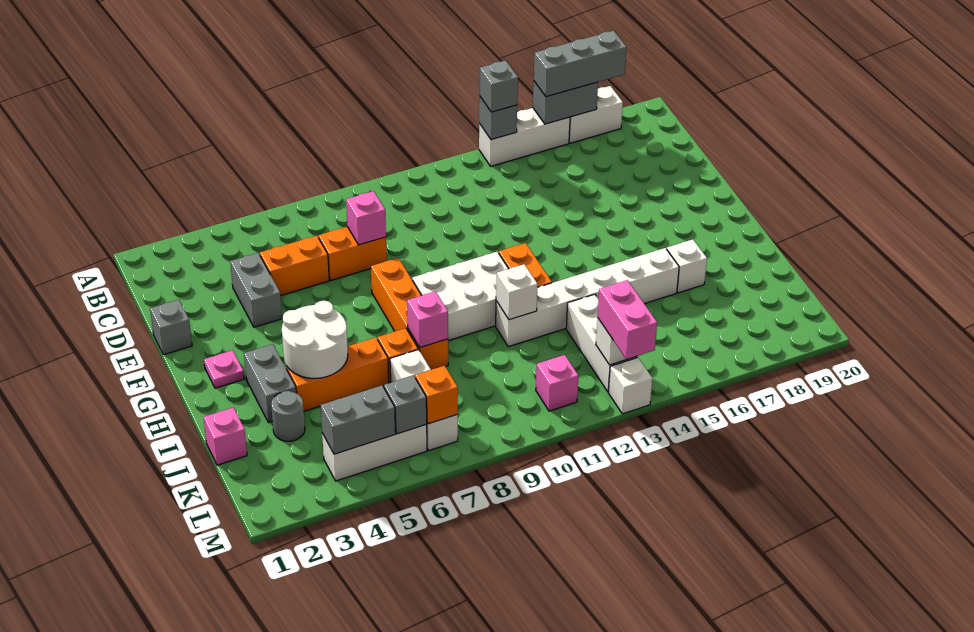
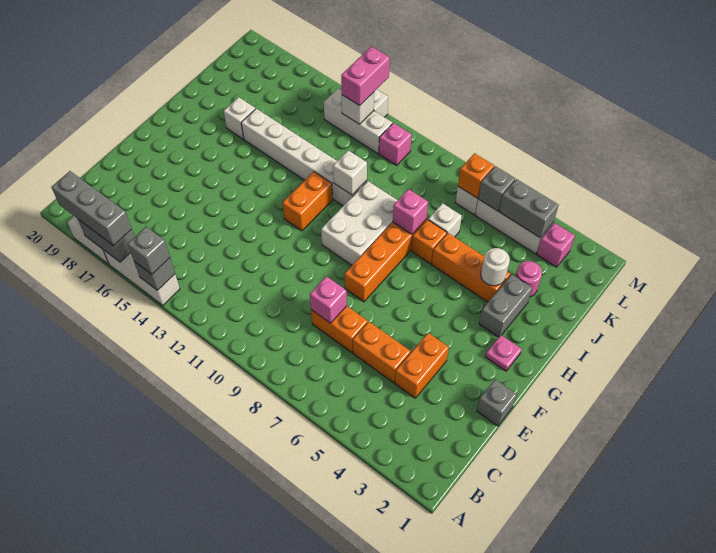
grey brick D4:E4 level 1 -> orange brick D4:E4 level 1
white brick G9:H11 level 1 -> white brick G9:I10 level 1
white round brick H4:I5 level 2 -> white round brick I4 level 2
pink brick J1 level 1 -> pink brick L3 level 1
grey round brick J3 level 1 -> pink round brick J3 level 1
white brick J13:L13 level 1 -> white brick L12:L14 level 1

